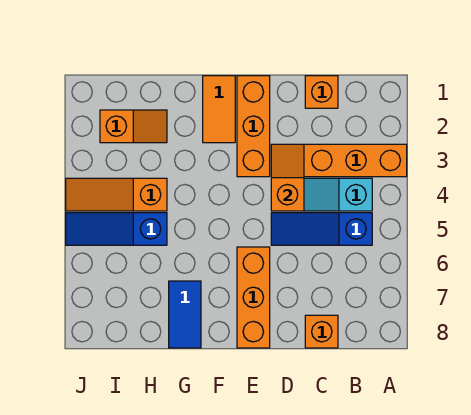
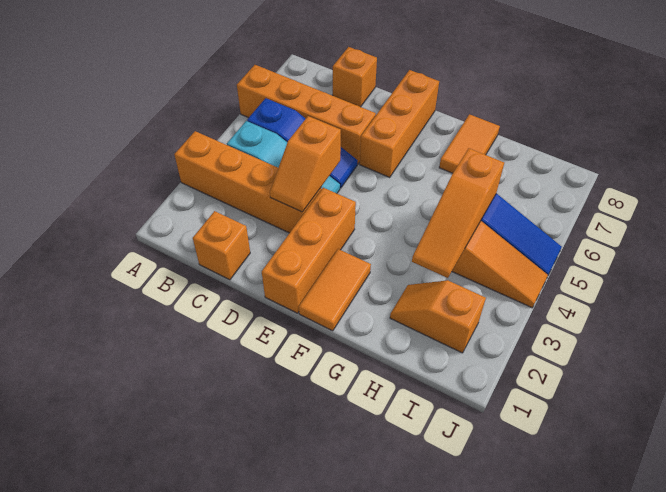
none -> orange brick A6:D6 level 1
blue tile G7:G8 level 1 -> orange tile G7:G8 level 1
none -> orange slope H3:H5 level 2 top 5

